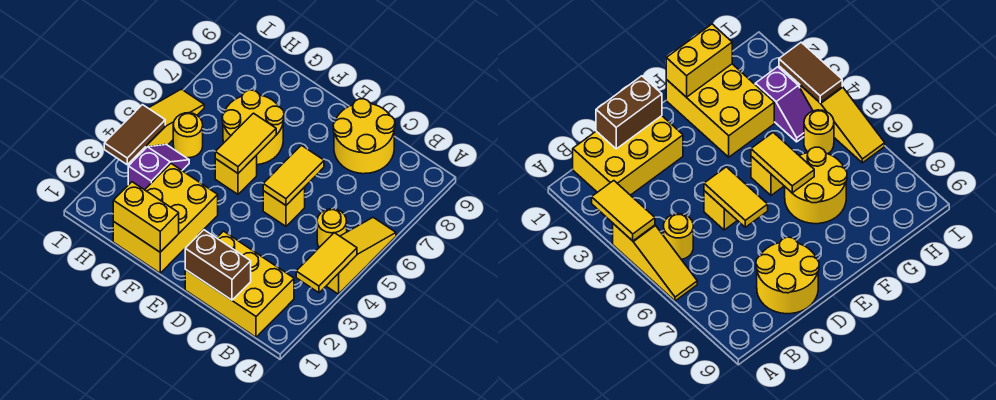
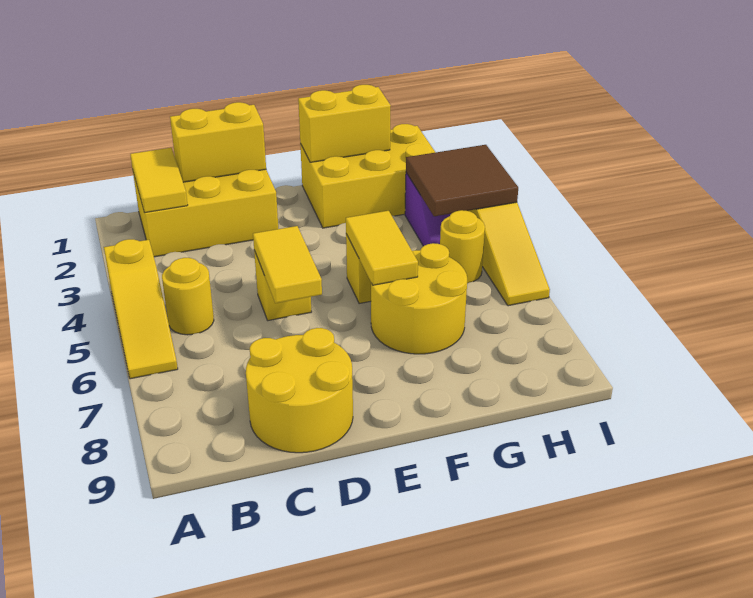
yellow tile A3:A4 level 2 -> yellow tile B1:B2 level 2
brown brick C1:D1 level 2 -> yellow brick C1:D1 level 2
yellow brick F1:G3 level 1 -> yellow brick F1:H2 level 1
brown tile I3:I4 level 2 -> brown tile H3:I4 level 2

